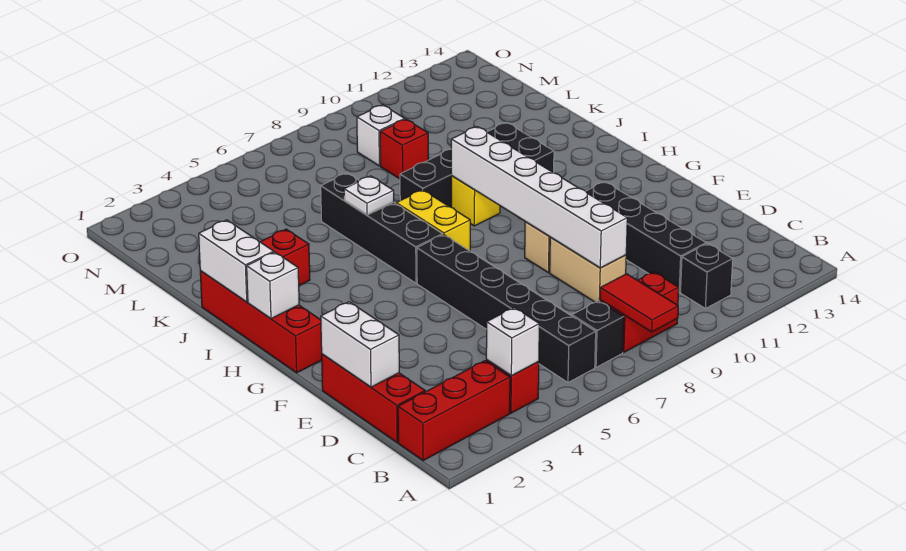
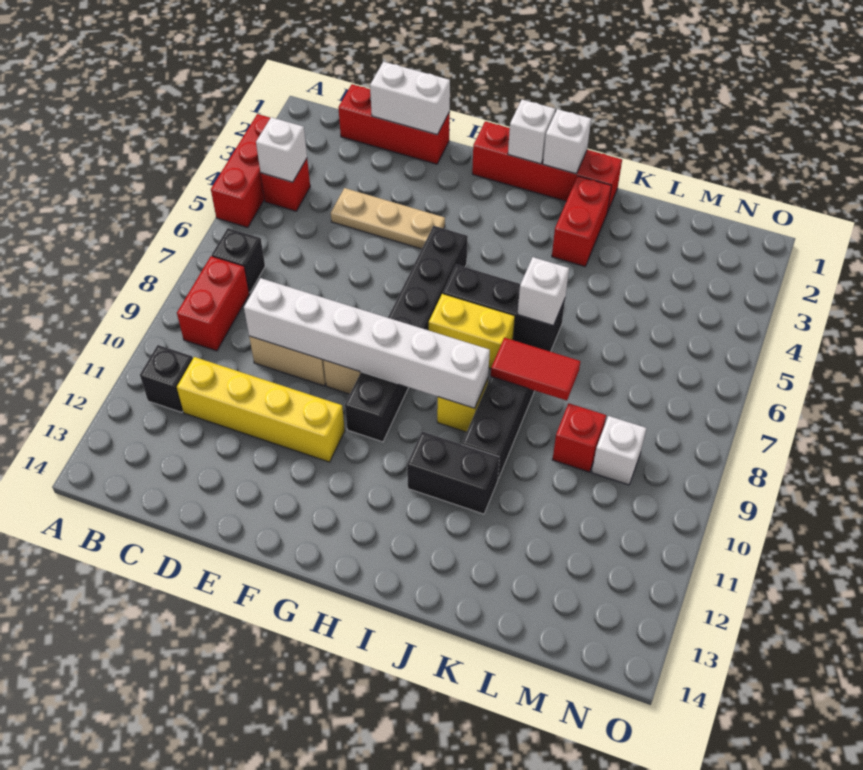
red tile A8:B8 level 2 -> red tile J8:K8 level 2
red brick B1:B3 level 1 -> red brick A3:A5 level 1
black brick B6:G6 level 1 -> black brick G5:G10 level 1
black brick C11:F11 level 1 -> yellow brick C11:F11 level 1
none -> tan plate D4:F4 level 1
black brick H6:K6 level 1 -> black brick H6:J6 level 1
white brick I1:J1 level 2 -> white brick I1 level 2
white plate J6 level 2 -> white brick J6 level 2

